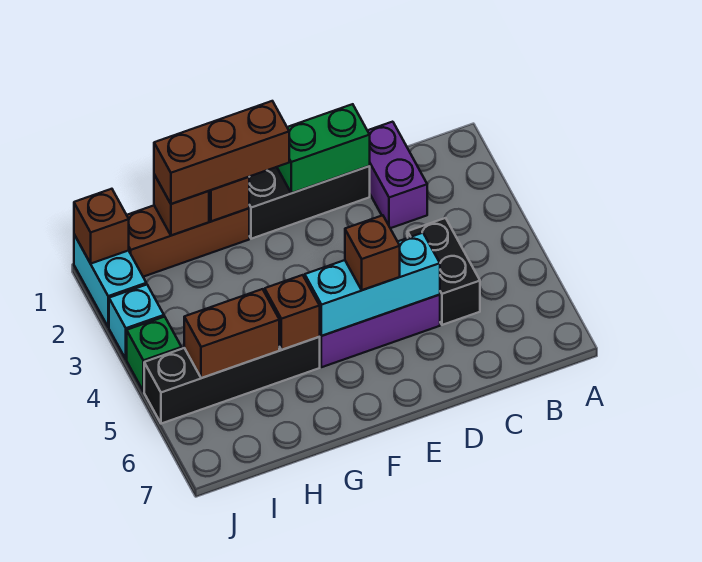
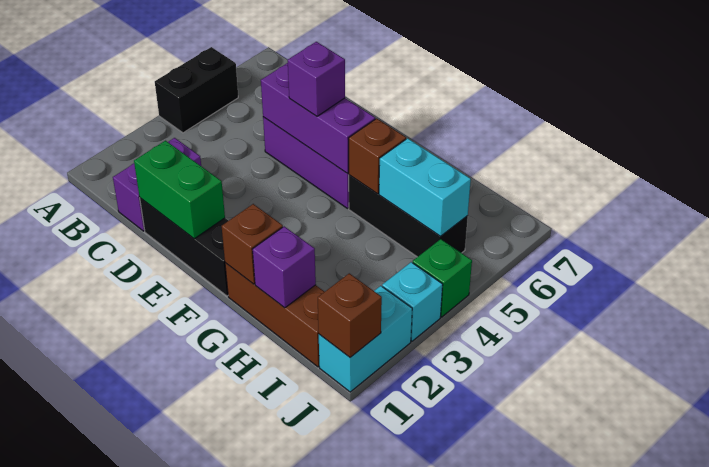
black brick C4:C5 level 1 -> black brick A4:A5 level 1
cyan brick D5:F5 level 2 -> purple brick D5:F5 level 2
brown brick E5 level 3 -> purple brick E5 level 3
brown brick F1:H1 level 3 -> none
black brick G5:J5 level 1 -> black brick G5:I5 level 1
brown brick H1 level 2 -> purple brick H1 level 2
brown brick H5:I5 level 2 -> cyan brick H5:I5 level 2

